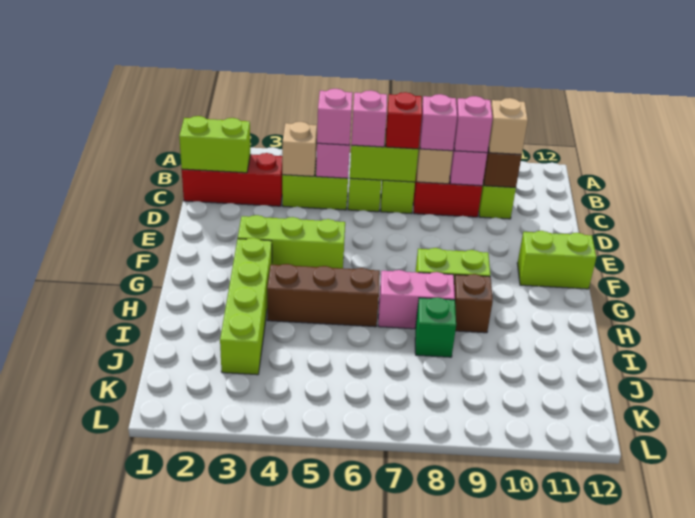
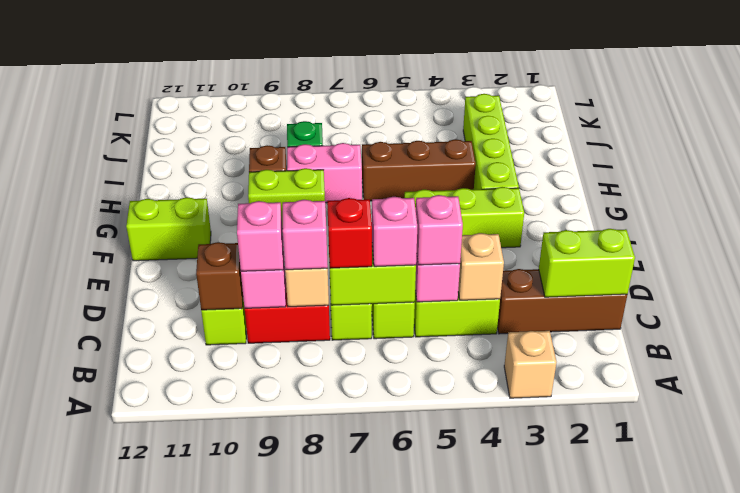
red brick C1:C3 level 1 -> brown brick C1:C3 level 1
tan brick C10 level 3 -> tan brick A3 level 1

